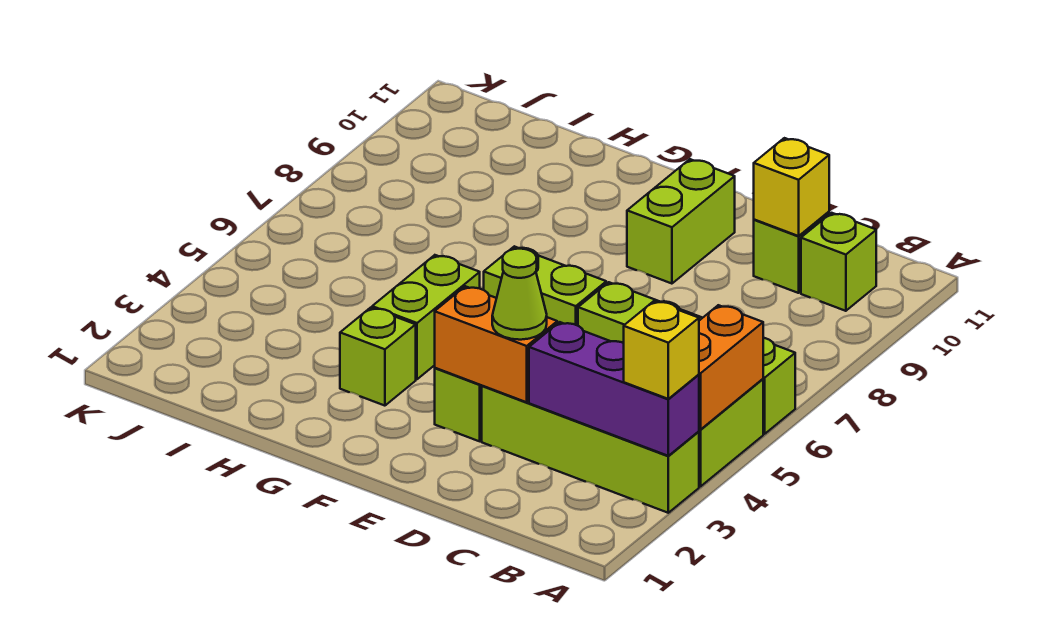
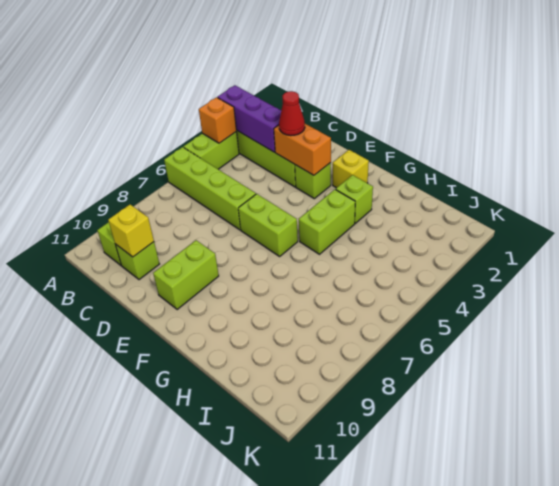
yellow brick A3 level 3 -> yellow brick F2 level 1
orange brick A4:A5 level 2 -> orange brick A4 level 2
lime cone D3 level 3 -> red cone D3 level 3

